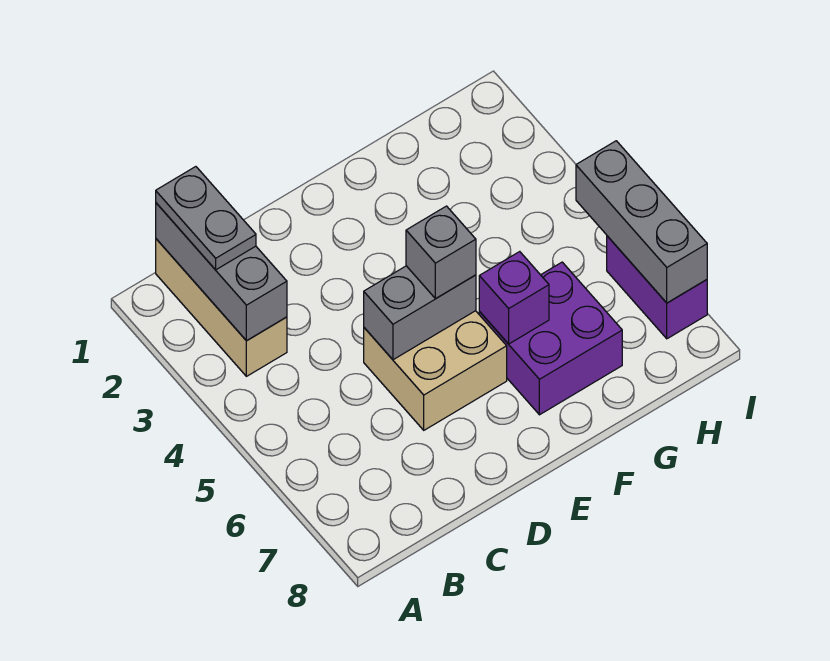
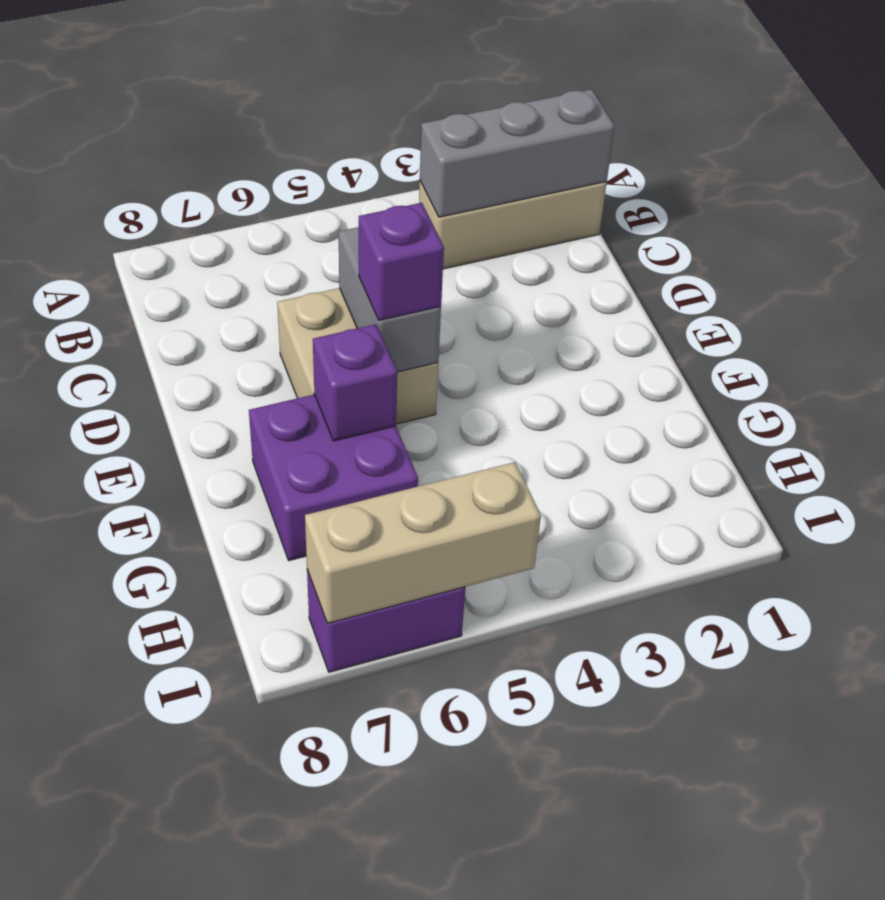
grey plate B1:B2 level 3 -> none
grey brick E5 level 3 -> purple brick E5 level 3
grey brick I5:I7 level 2 -> tan brick I5:I7 level 2

